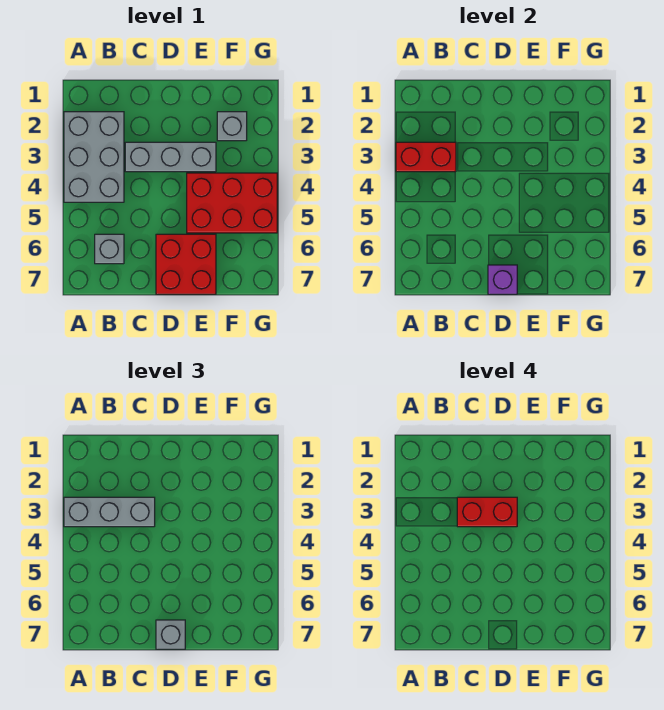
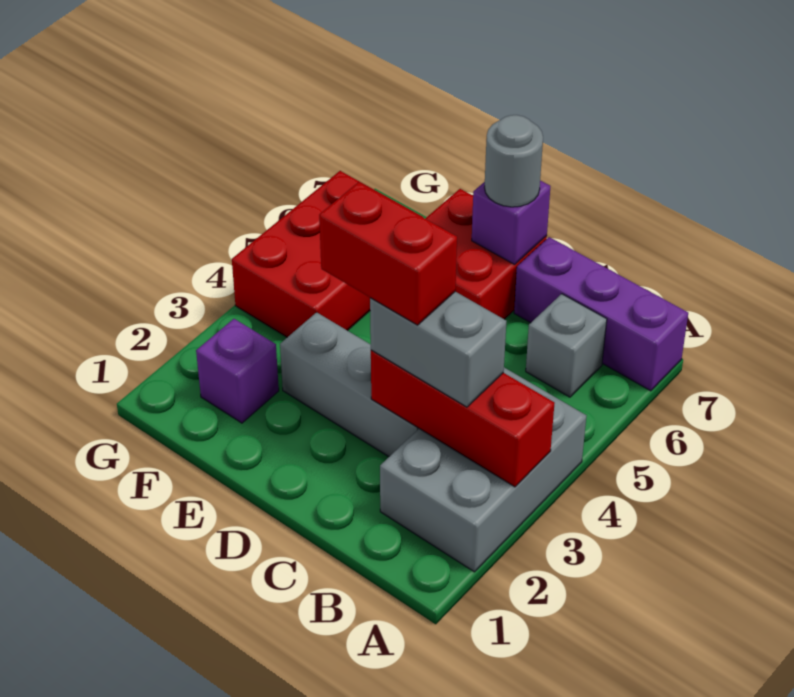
red brick A3:B3 level 2 -> red brick A3:C3 level 2
grey brick A3:C3 level 3 -> grey brick B3:C3 level 3
none -> purple brick A7:C7 level 1
grey brick D7 level 3 -> grey round brick D7 level 3
red brick E4:G5 level 1 -> red brick F4:G6 level 1
grey brick F2 level 1 -> purple brick F2 level 1

